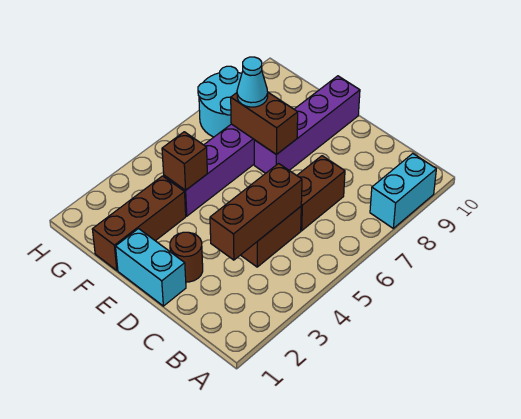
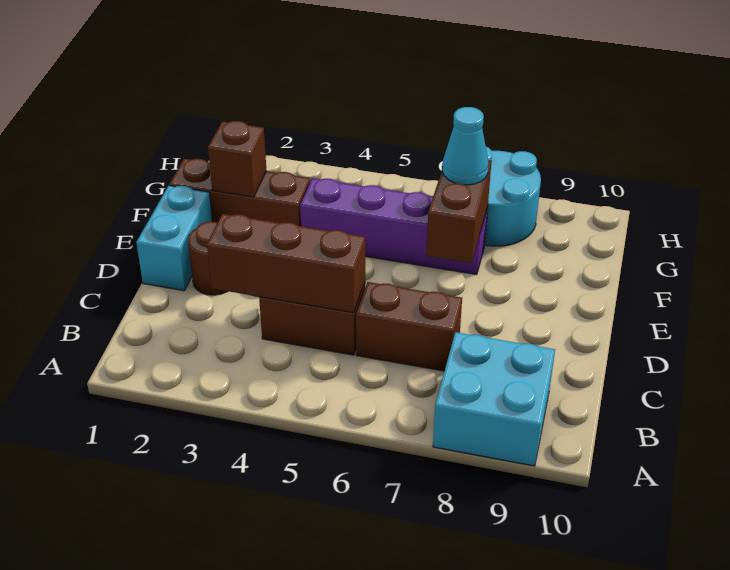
cyan brick A8:A9 level 1 -> cyan brick A8:B9 level 1
purple brick E7:E10 level 1 -> none
brown brick F4 level 2 -> brown brick F2 level 2

